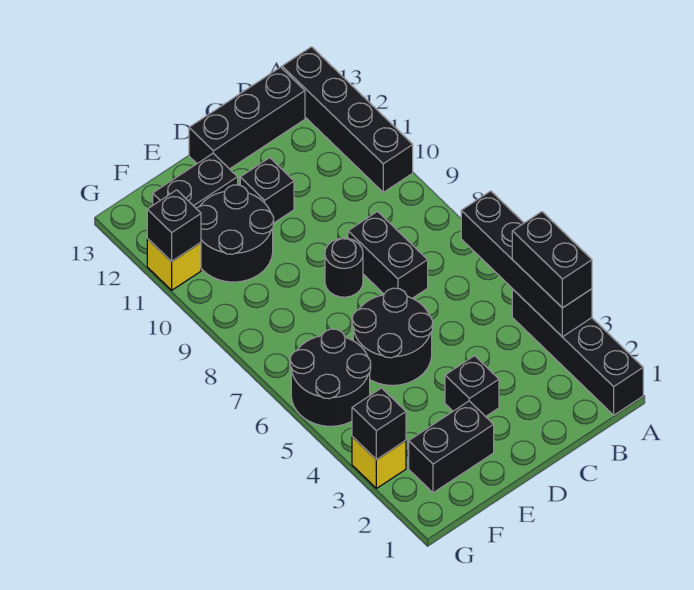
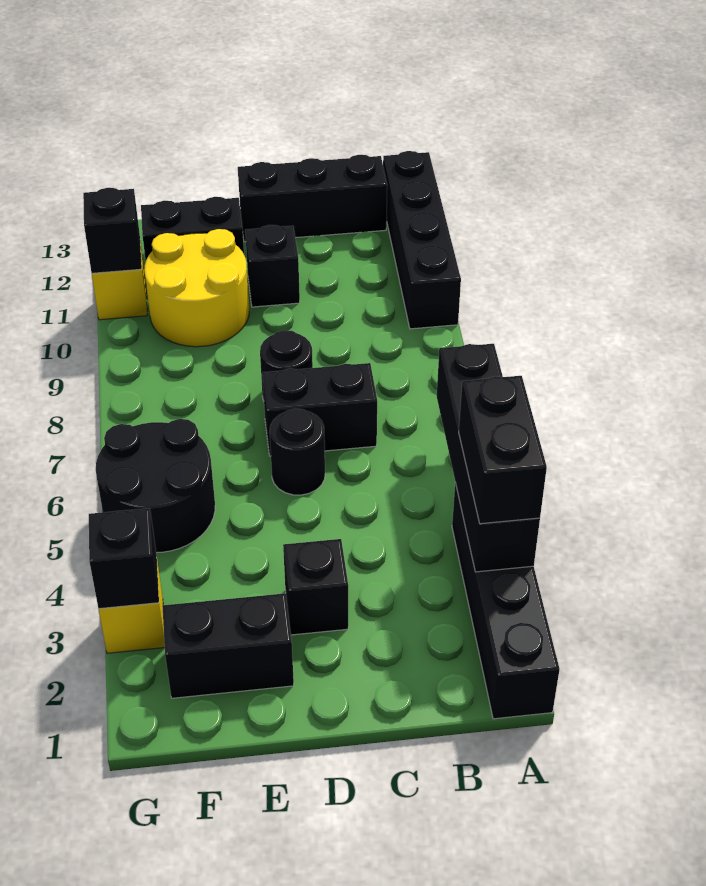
black brick C7:C8 level 1 -> black brick C7:D7 level 1
black round brick D5:E6 level 1 -> black round brick D6 level 1
black round brick E10:F11 level 1 -> yellow round brick E10:F11 level 1

